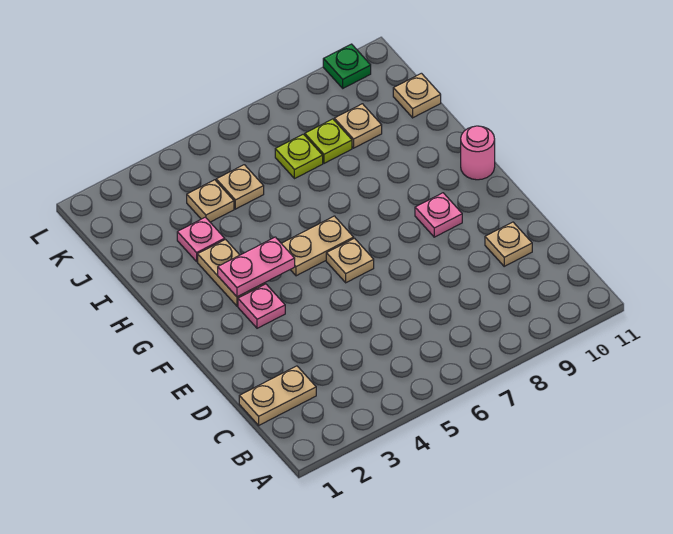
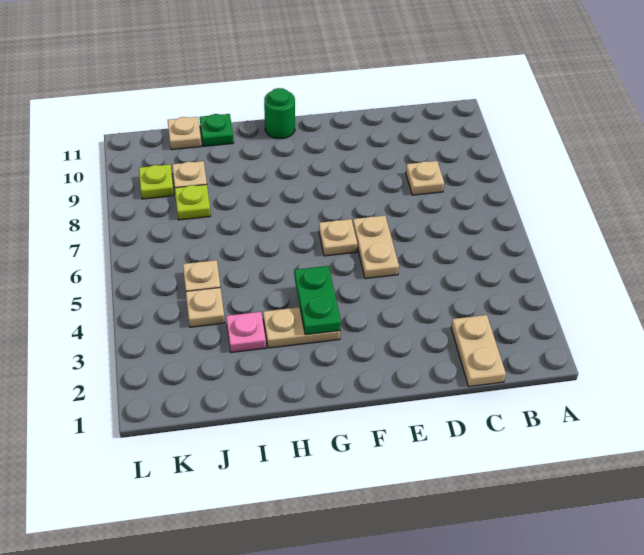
tan plate D10 level 1 -> tan plate C8 level 1
pink plate F3 level 1 -> none
pink plate F9 level 1 -> none
pink plate G3:G4 level 2 -> green plate G3:G4 level 2
tan plate G5:G6 level 1 -> tan plate E5:E6 level 1
pink round brick G11 level 1 -> green round brick G11 level 1
lime plate J7 level 1 -> lime plate K9 level 1
green plate L10 level 1 -> green plate I11 level 1

